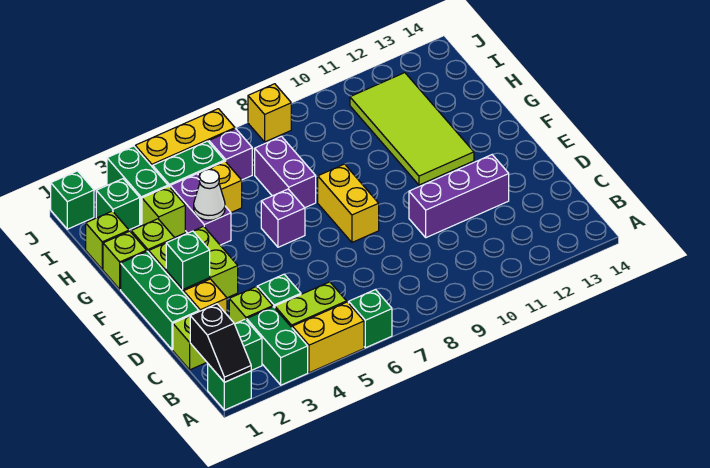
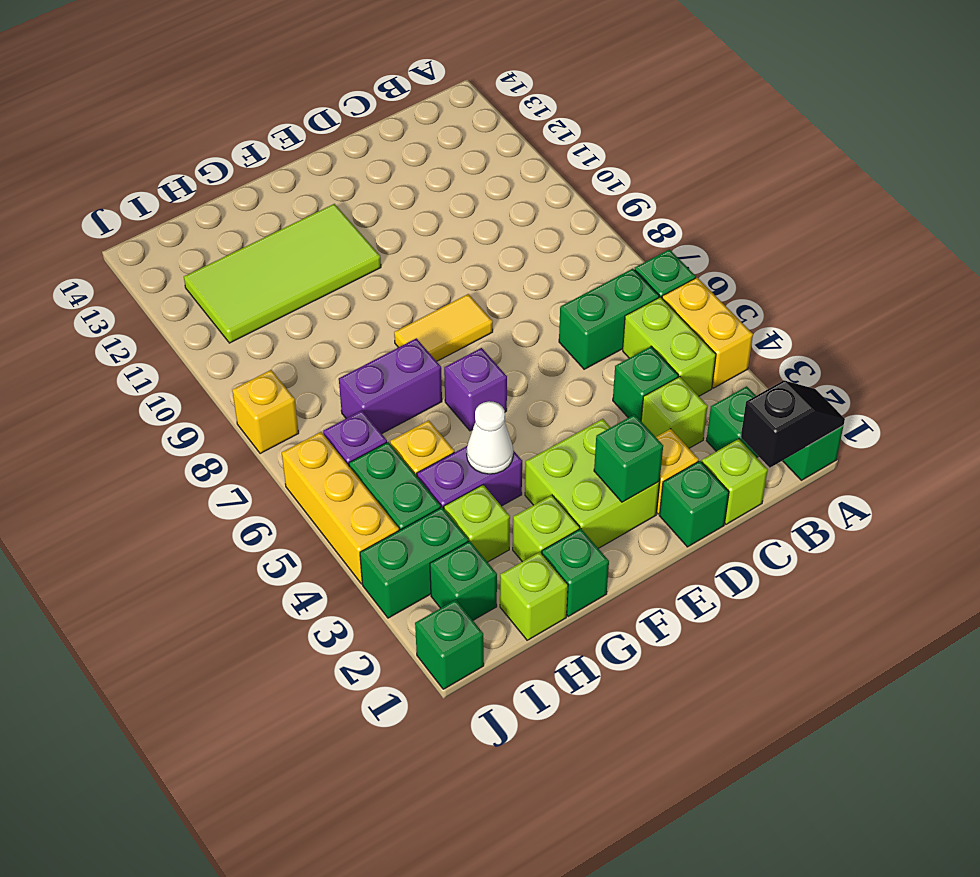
green brick A3:B3 level 1 -> green brick B6:C6 level 1
green brick D1:F1 level 1 -> green brick D1 level 1
purple brick D10:D12 level 1 -> none
yellow brick E8:F8 level 1 -> yellow tile E8:F8 level 1
lime brick G1 level 1 -> green brick G1 level 1

